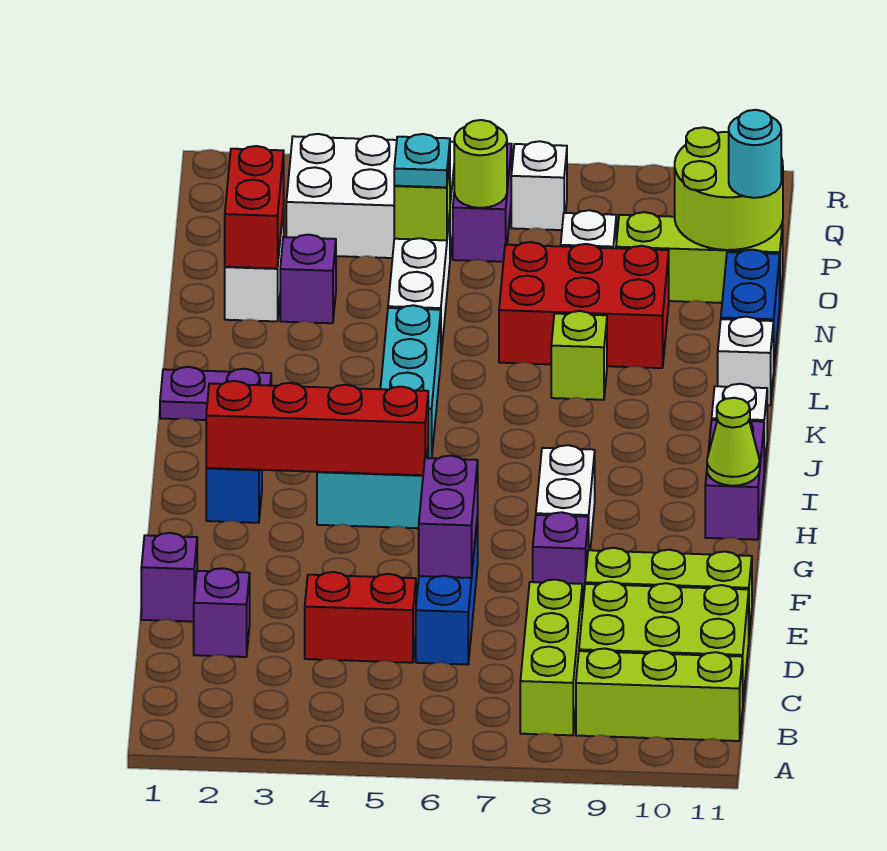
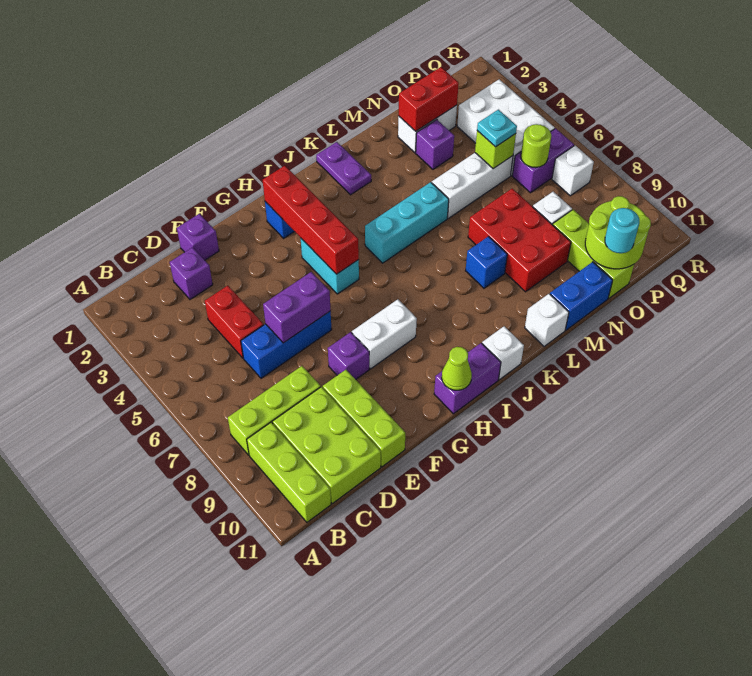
lime brick L8 level 1 -> blue brick L8 level 1

